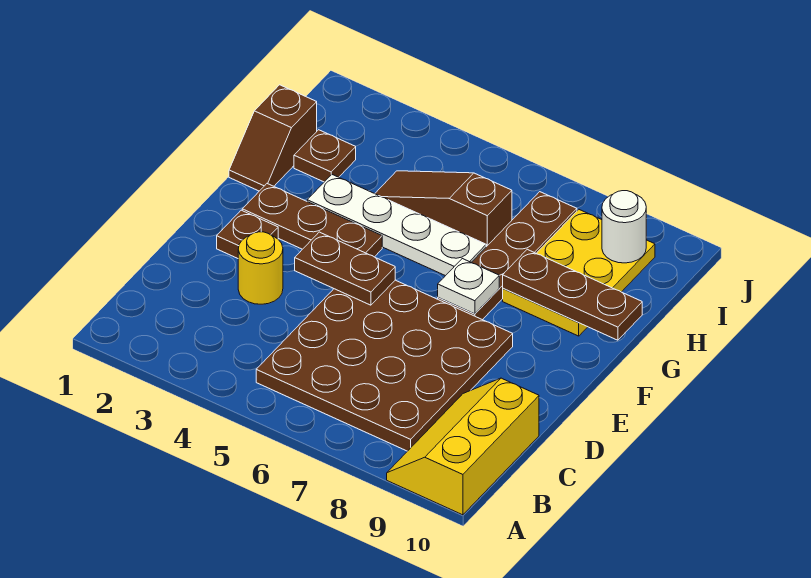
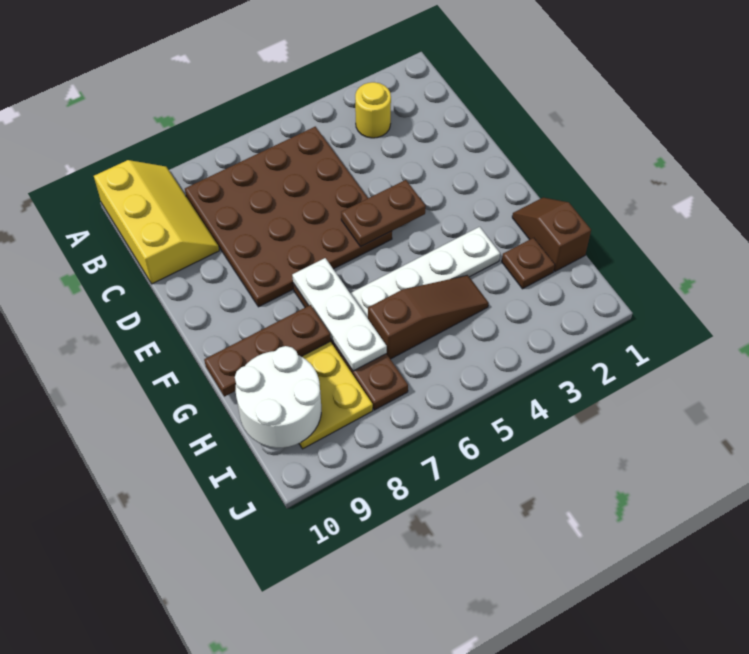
yellow round brick D3 level 1 -> yellow round brick B3 level 1
brown plate E2 level 1 -> none
brown plate F2:F4 level 1 -> none
white plate F7 level 2 -> white plate F7:H7 level 2
white round brick I9 level 2 -> white round brick H9:I10 level 2

